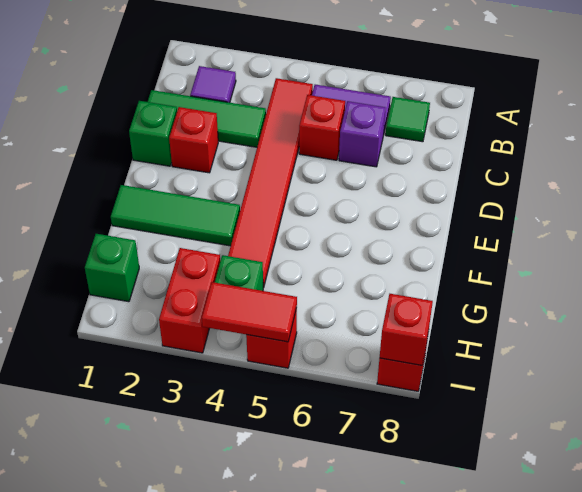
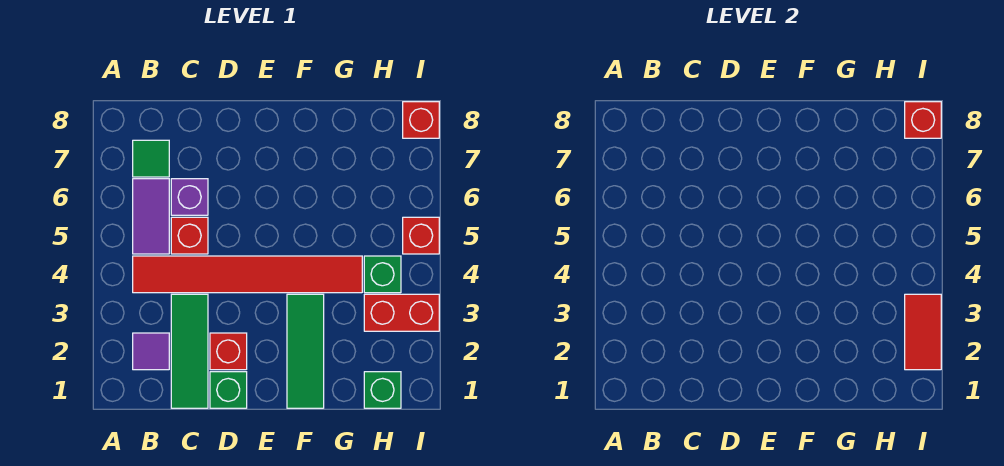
red tile I4:I5 level 2 -> red tile I2:I3 level 2

